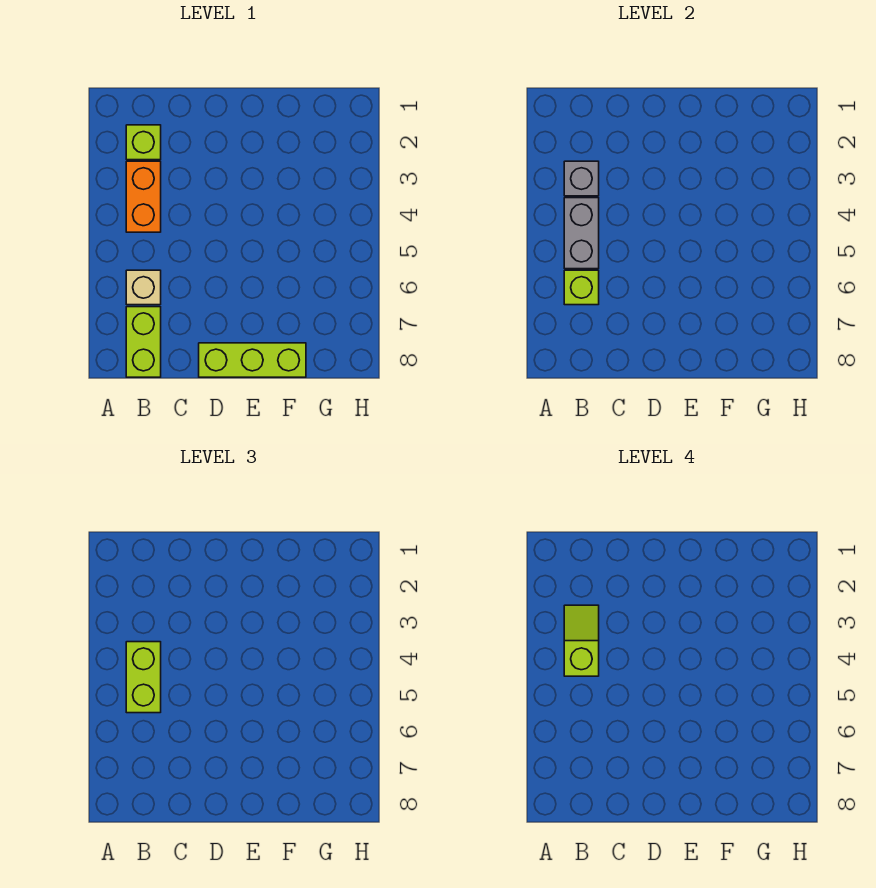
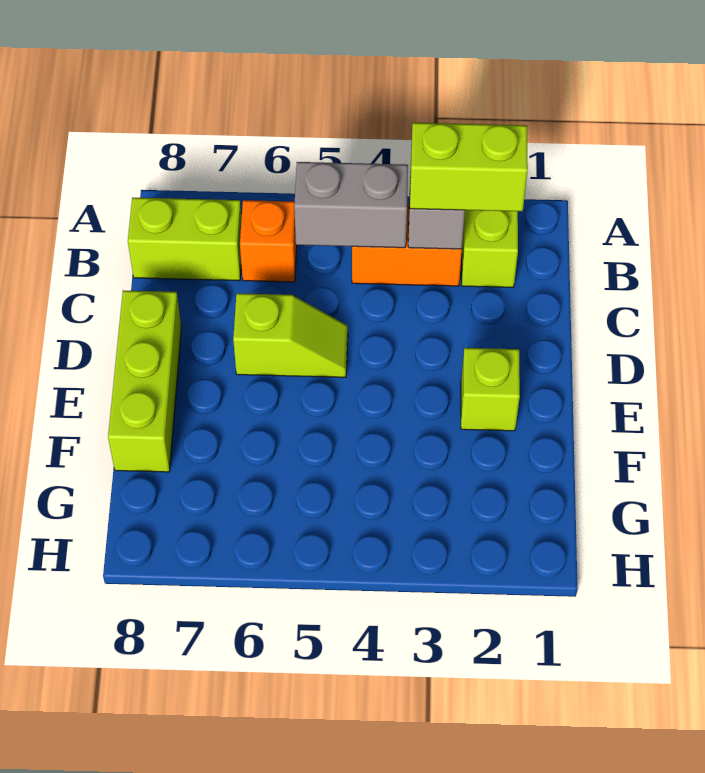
lime slope B3:B4 level 4 top 4 -> lime slope D5:D6 level 1 top 6
lime brick B4:B5 level 3 -> lime brick B2:B3 level 3
tan brick B6 level 1 -> orange brick B6 level 1
lime brick B6 level 2 -> lime brick E2 level 1

